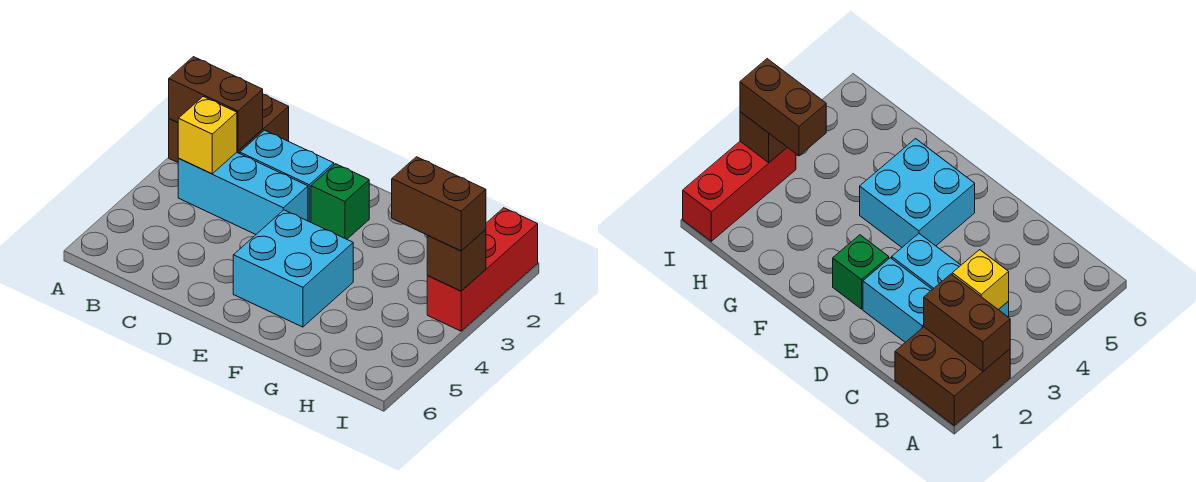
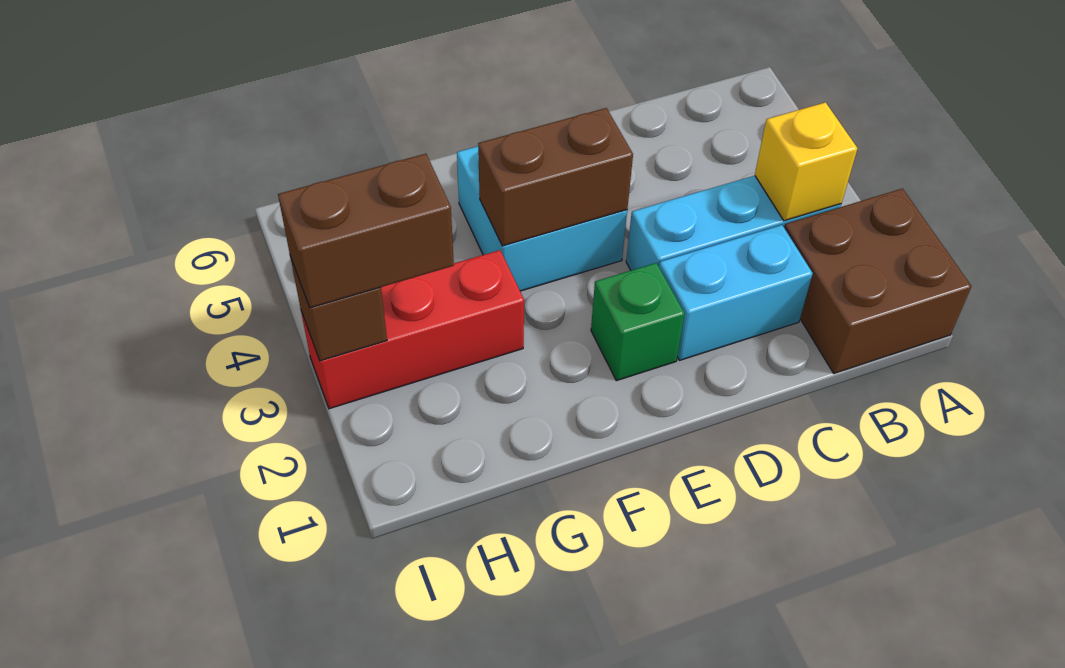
brown brick A2:B2 level 2 -> brown brick E4:F4 level 2
red brick I1:I3 level 1 -> red brick G3:I3 level 1

